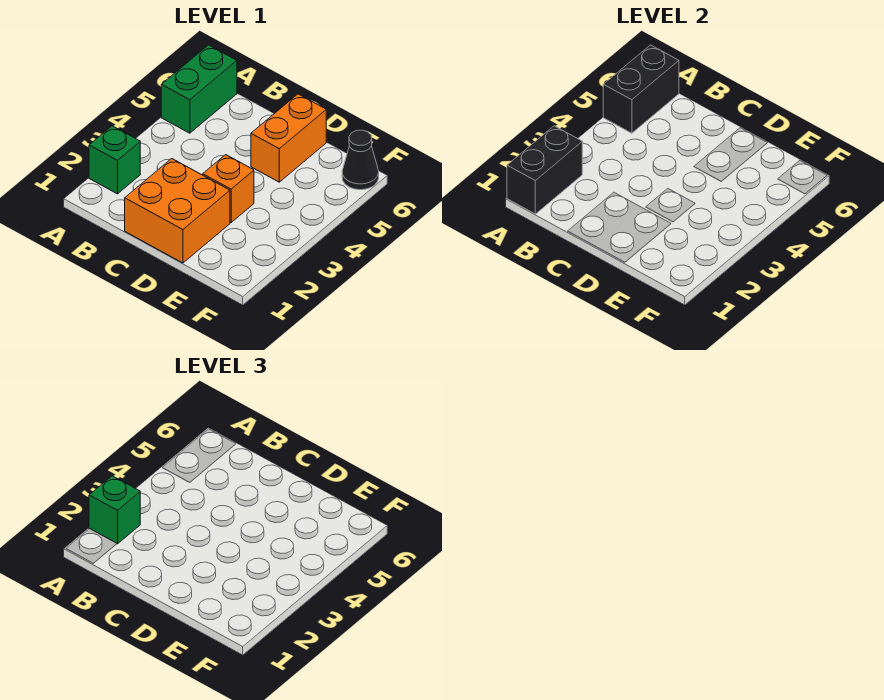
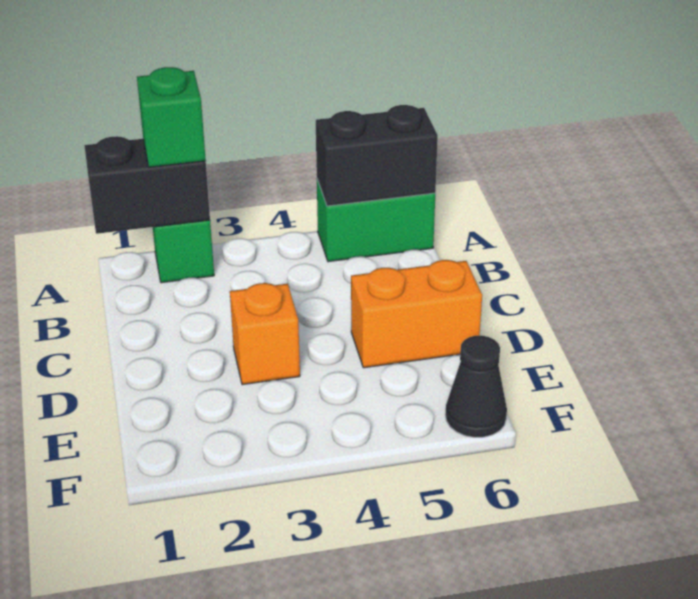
orange brick C1:D2 level 1 -> none

